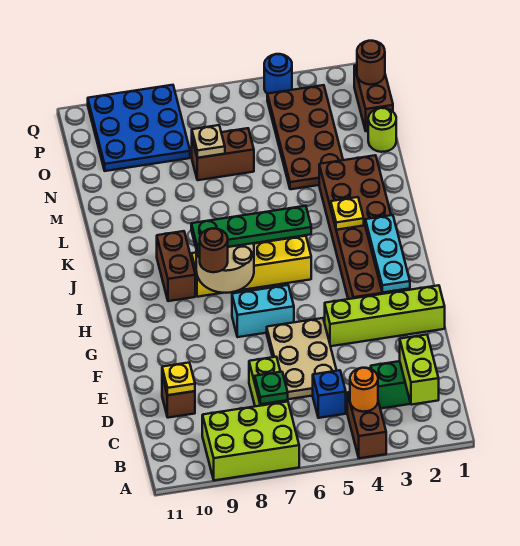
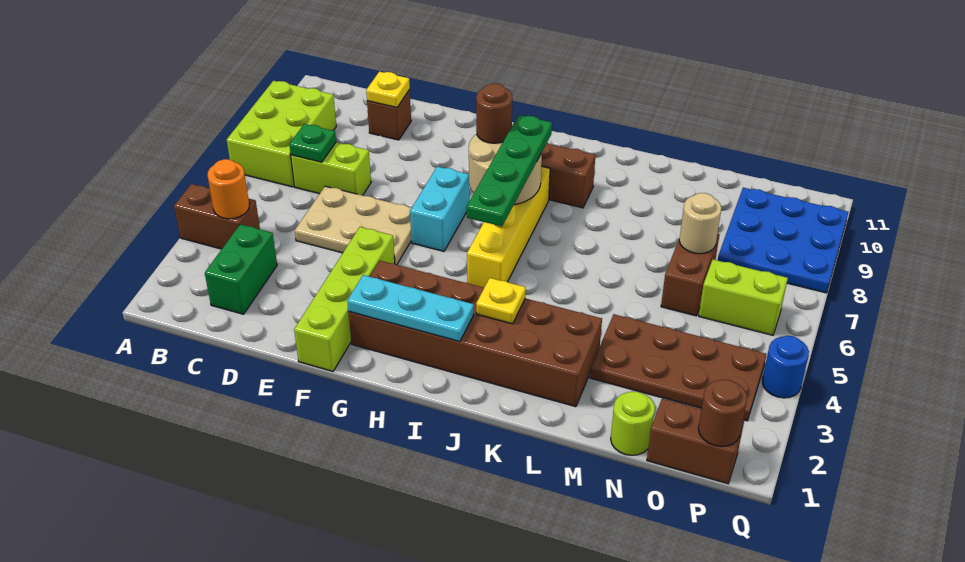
lime brick B2:C2 level 2 -> lime brick O6:P6 level 1
blue brick C5 level 1 -> none
tan plate N7 level 2 -> tan round brick N7 level 2

